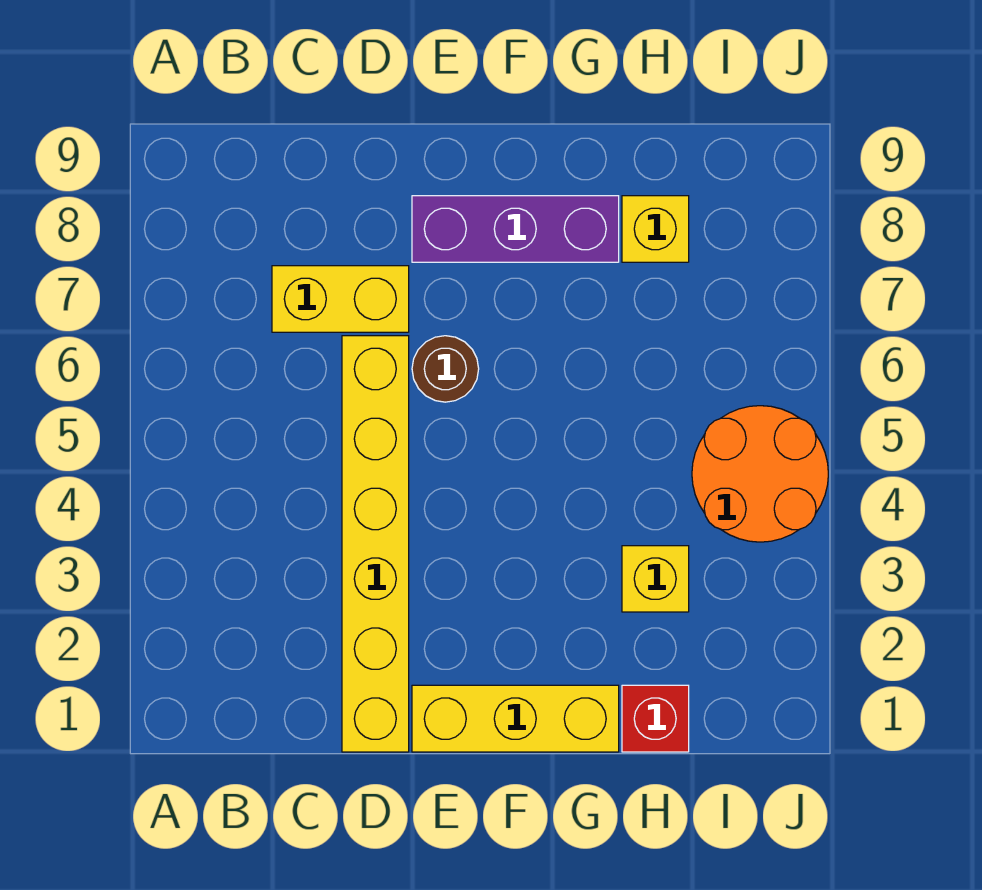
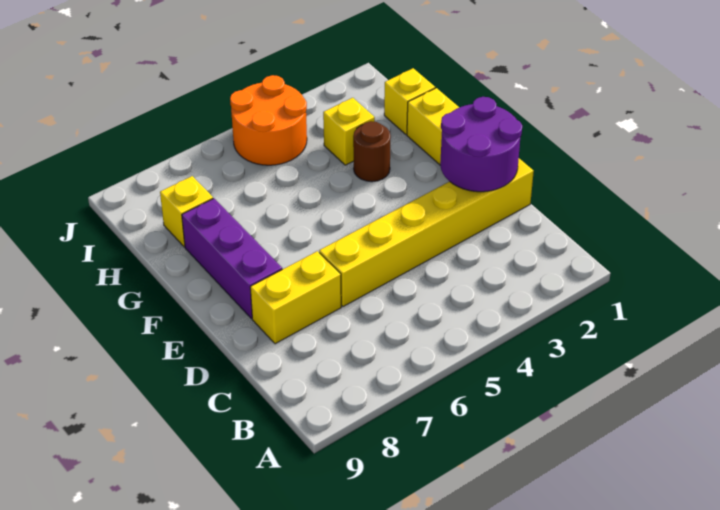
yellow brick C7:D7 level 1 -> yellow brick D7:D8 level 1
none -> purple round brick D1:E2 level 2
brown round brick E6 level 1 -> brown round brick G3 level 1
red brick H1 level 1 -> yellow brick H1 level 1

